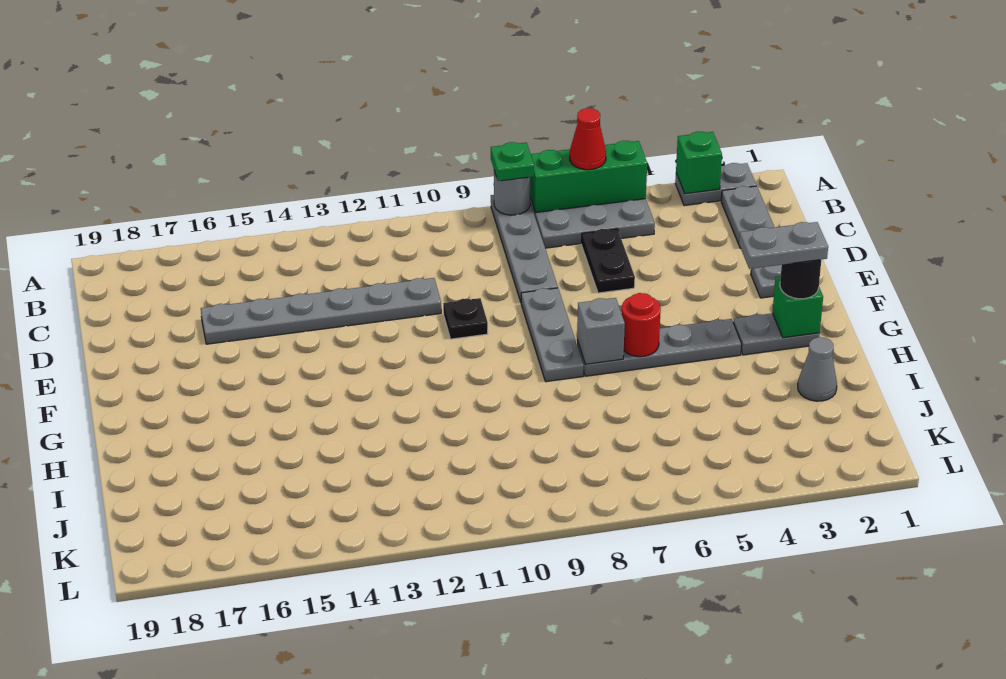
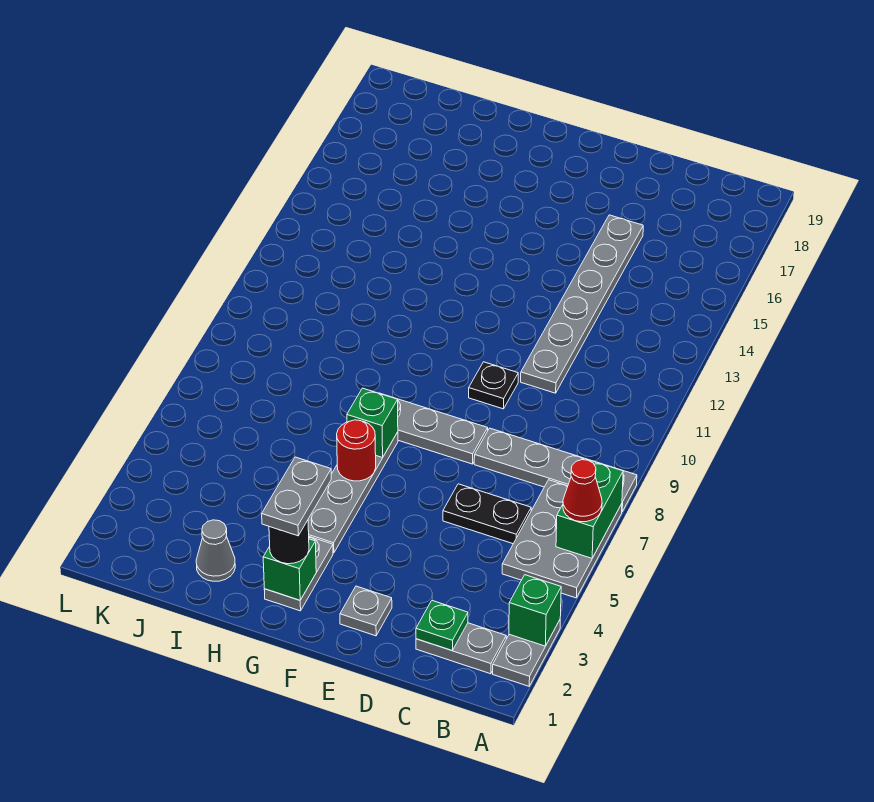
green brick A5:A7 level 2 -> green brick A6:A7 level 2
grey round brick A8 level 2 -> none
green plate A8 level 3 -> green plate C2 level 2
grey brick G7 level 2 -> green brick G7 level 2

